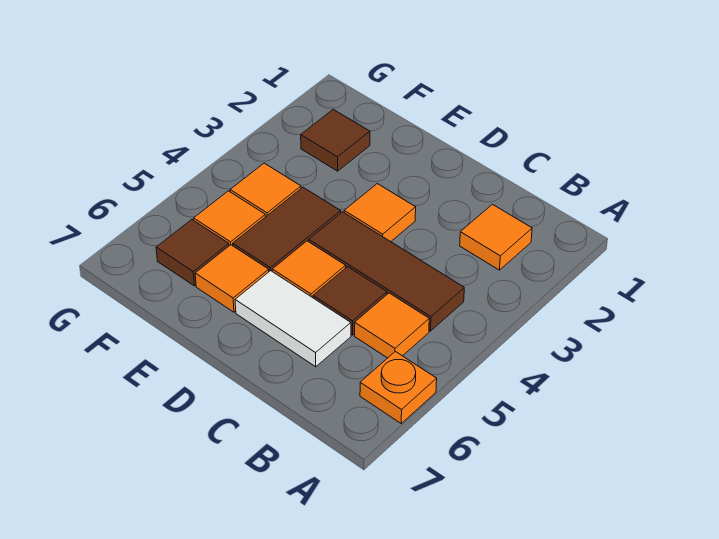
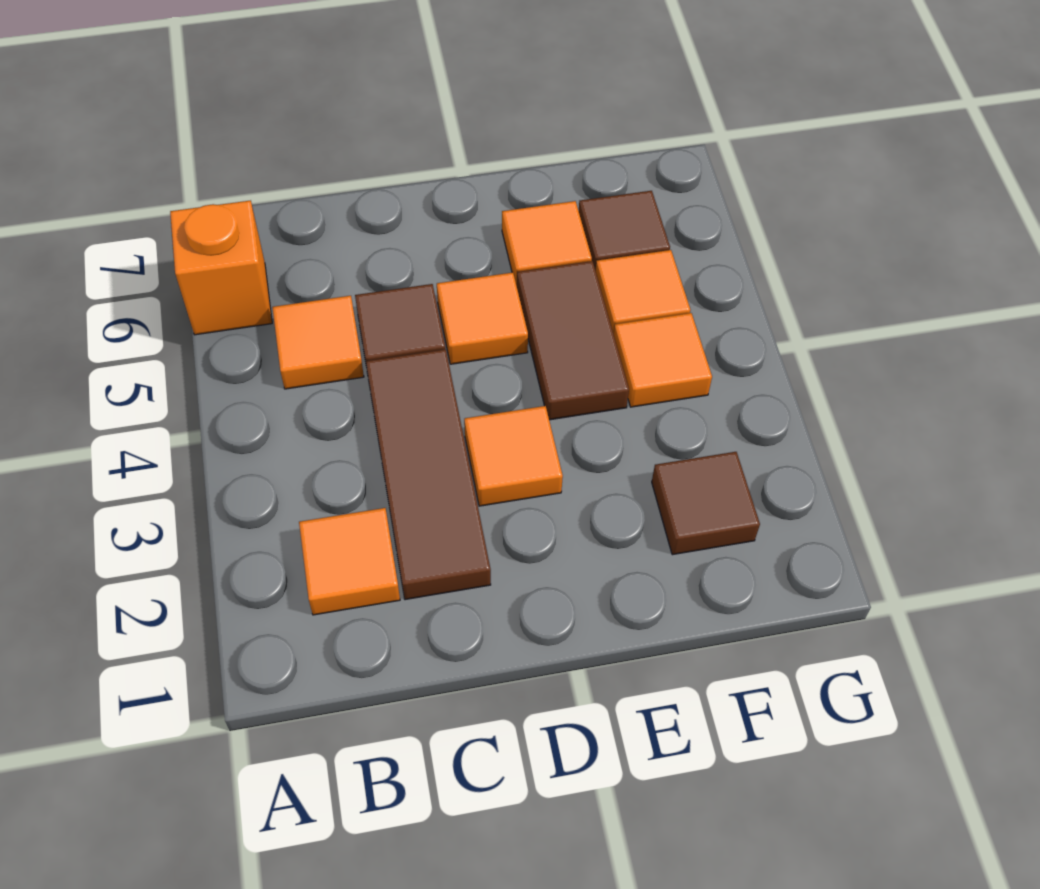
orange plate A6 level 1 -> orange brick A6 level 1
brown tile B4:D4 level 1 -> brown tile C2:C4 level 1
white tile C6:D6 level 1 -> none

